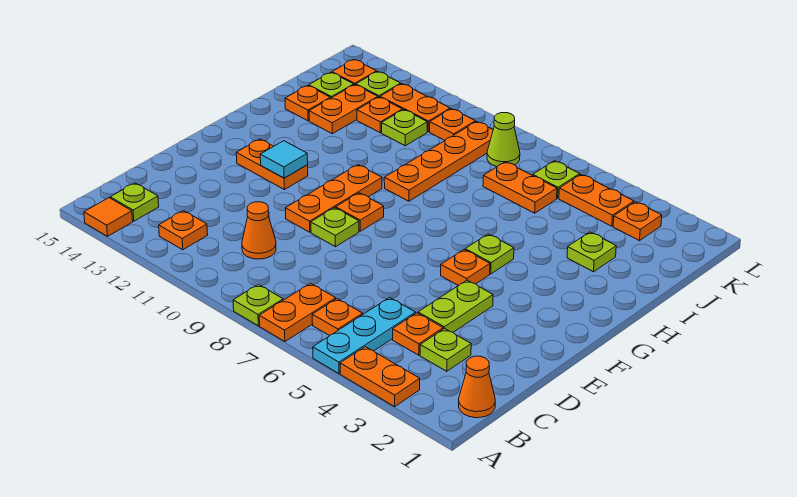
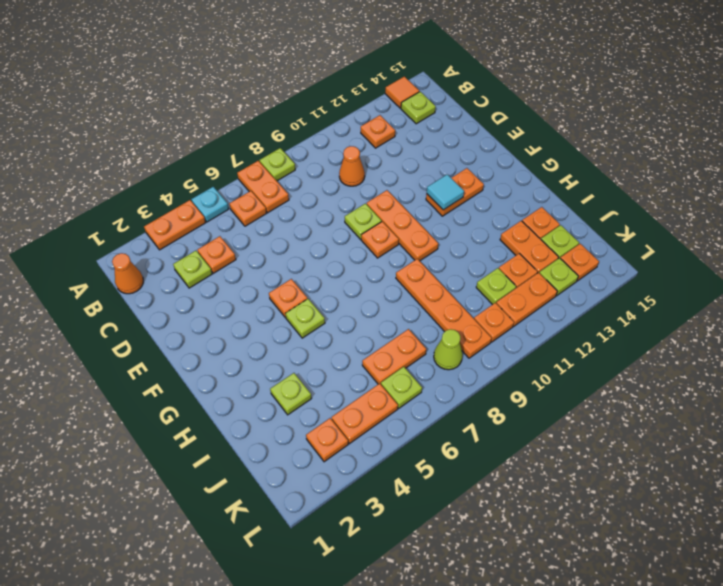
cyan plate A5:C5 level 1 -> cyan plate A5 level 1
lime plate D4:E4 level 1 -> none

